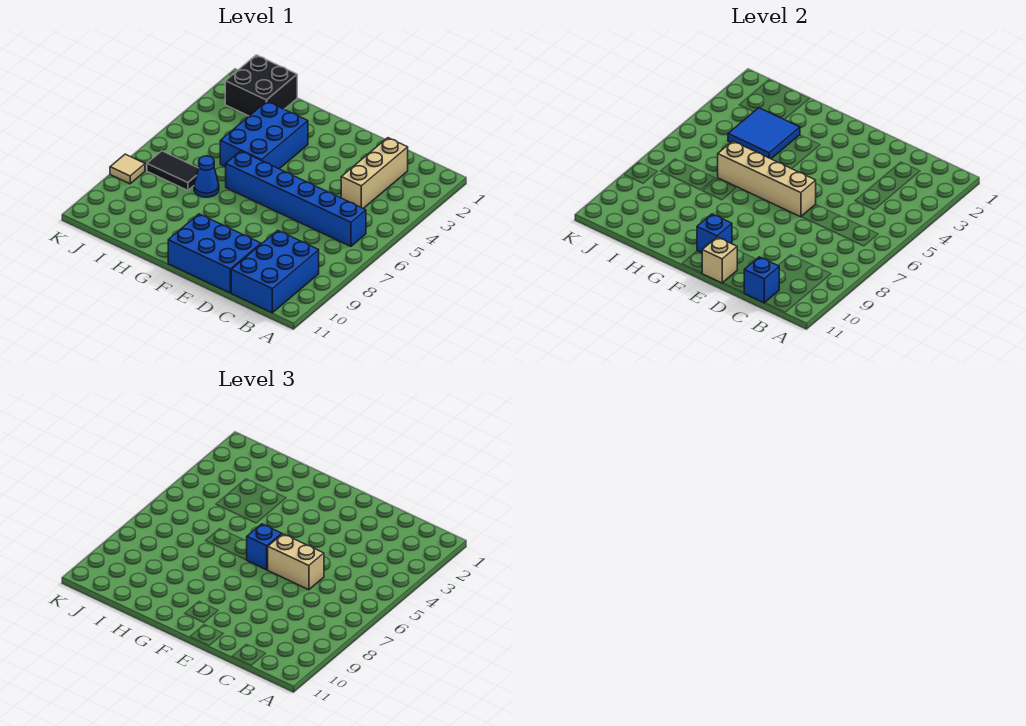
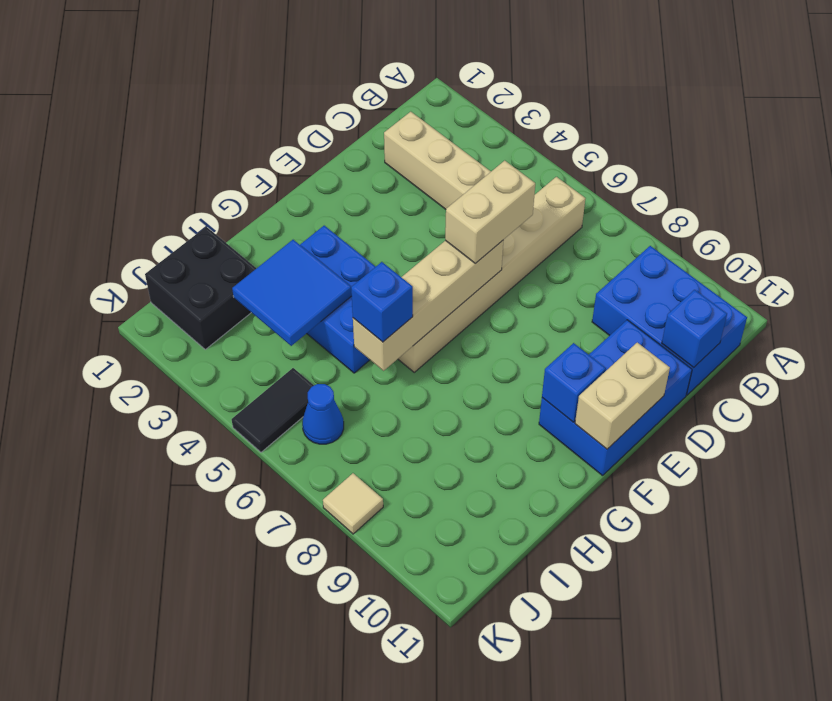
blue brick B6:G6 level 1 -> tan brick B6:G6 level 1
tan brick E11 level 2 -> tan brick E11:F11 level 2
blue brick F6 level 3 -> blue brick H6 level 3
blue cone H7 level 1 -> blue cone J6 level 1
black tile I7:J7 level 1 -> black tile J5:K5 level 1

